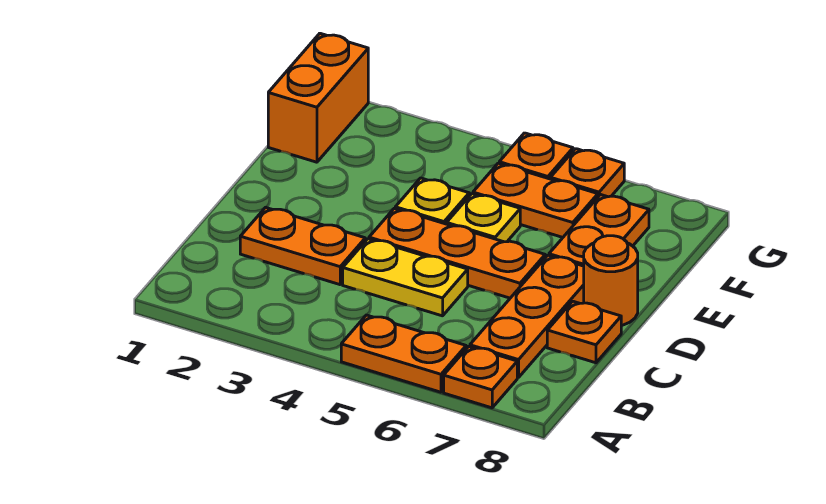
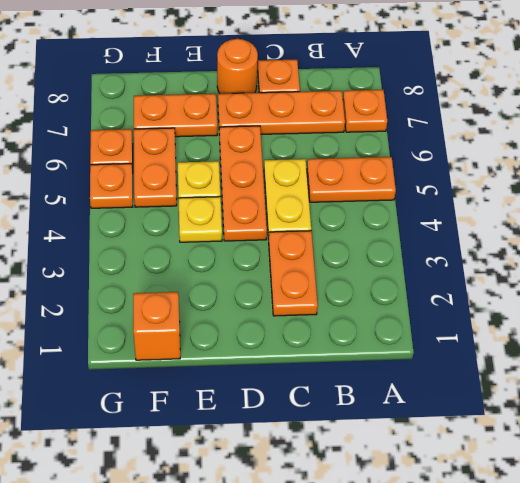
orange plate A5:A6 level 1 -> orange plate A5:B5 level 1
orange brick F1:G1 level 1 -> orange brick F1 level 1

